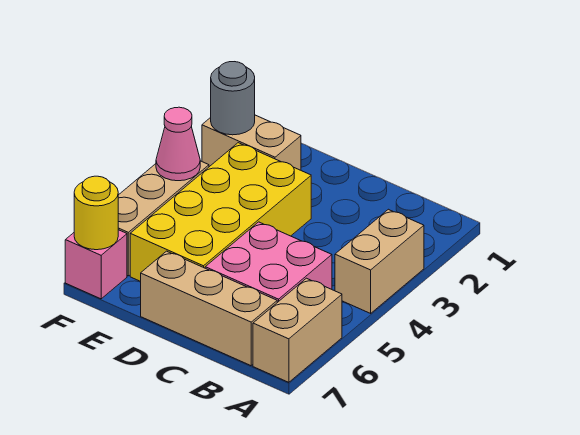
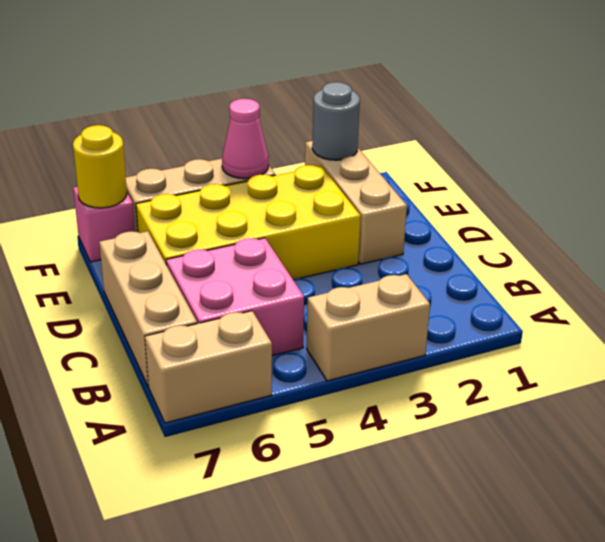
tan brick E2:F2 level 1 -> tan brick D2:F2 level 1

